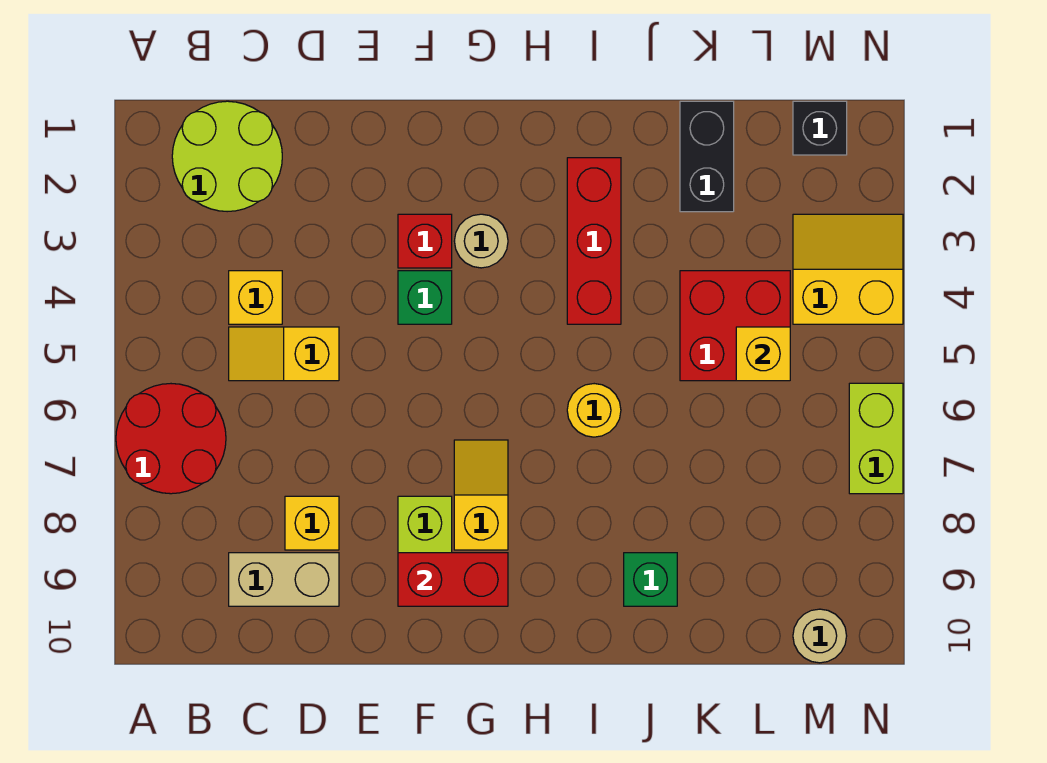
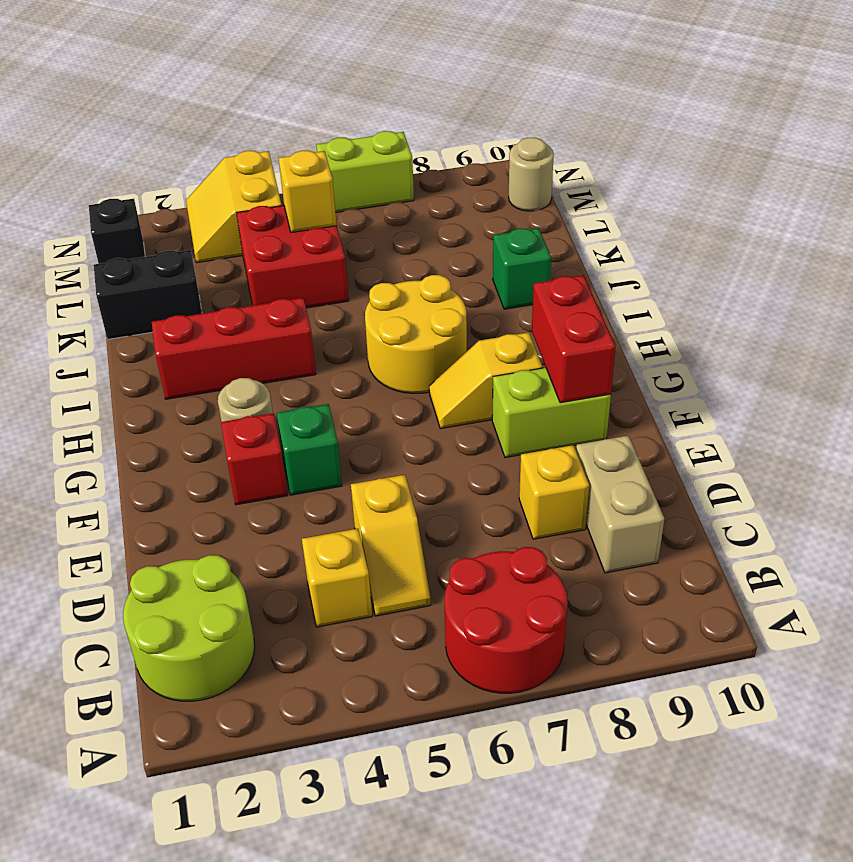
yellow round brick I6 level 1 -> yellow round brick H6:I7 level 1

